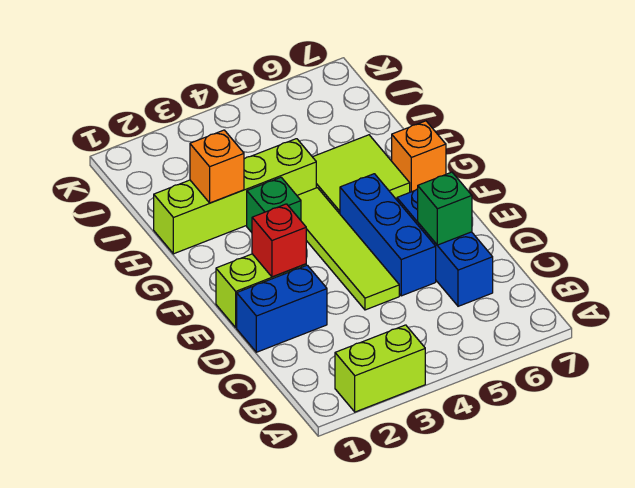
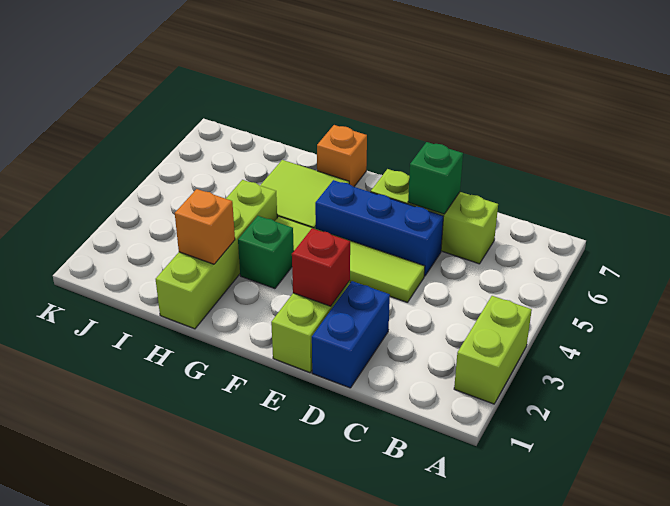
blue brick C6:E6 level 1 -> lime brick C6:E6 level 1

